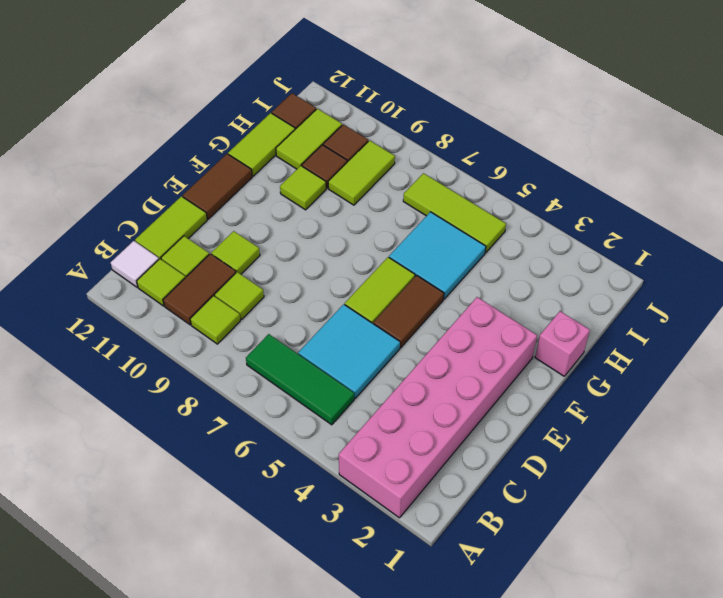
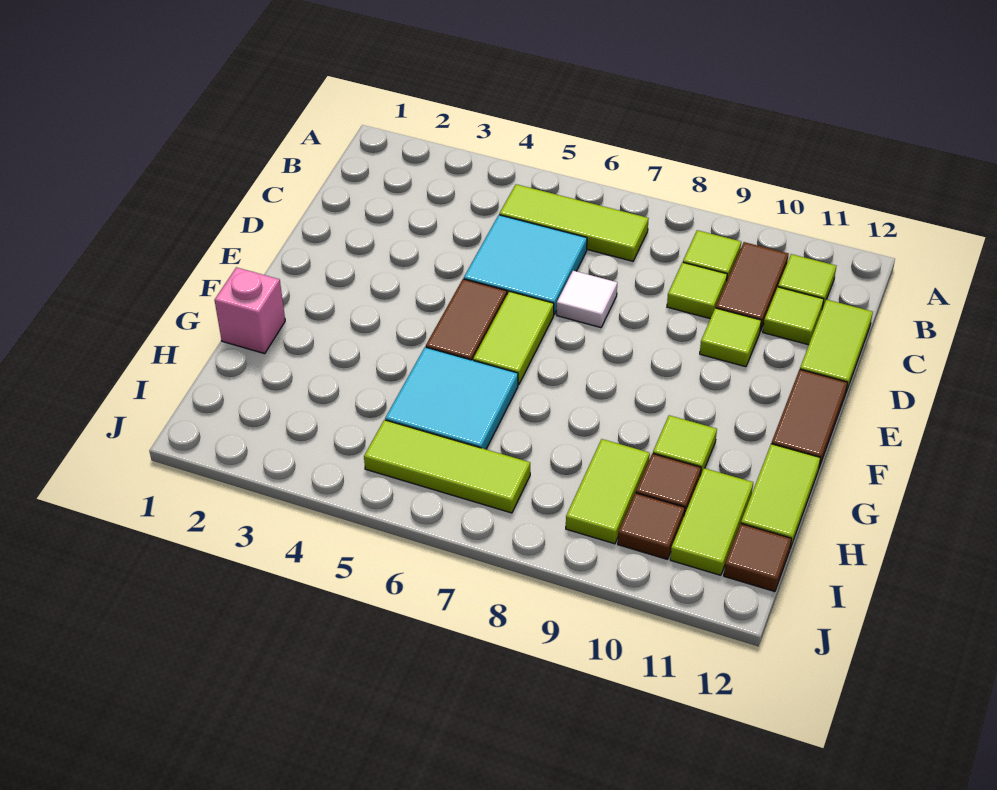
pink brick A2:F3 level 1 -> none
green tile B5:B7 level 1 -> lime tile B5:B7 level 1
white tile B12 level 1 -> white tile D7 level 1

